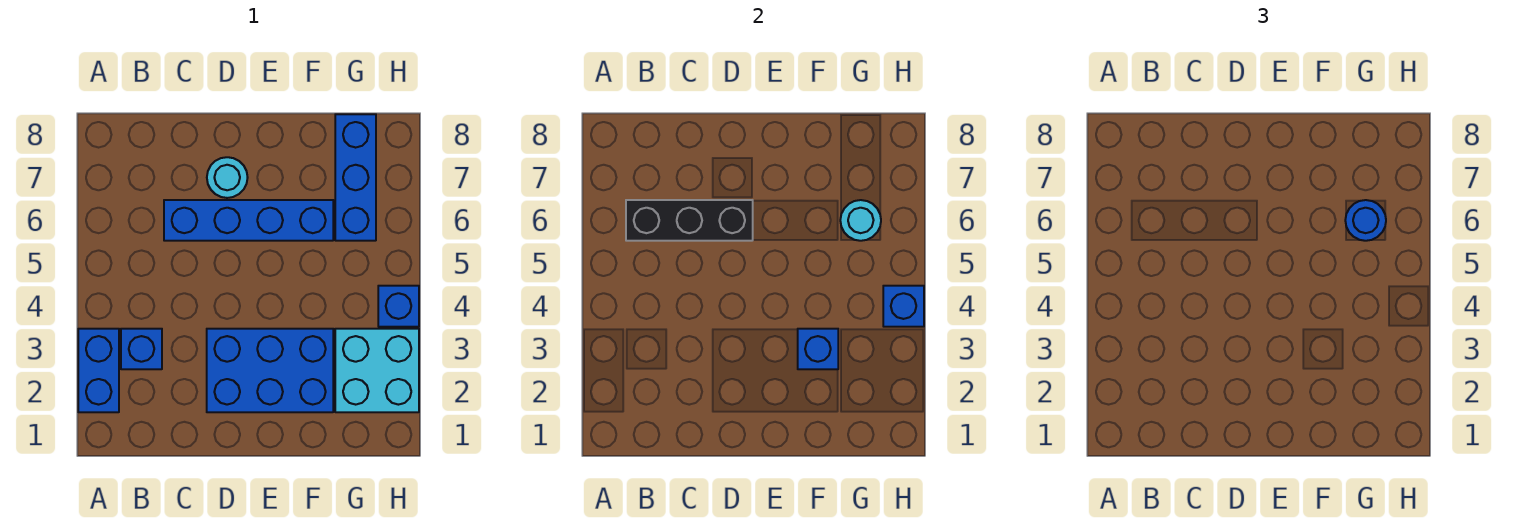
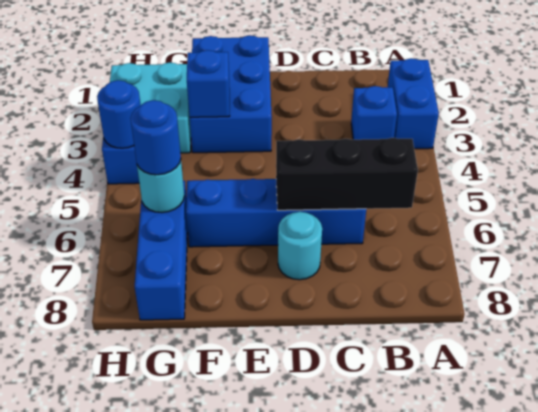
blue brick D2:F3 level 1 -> blue brick E1:F3 level 1
blue brick H4 level 2 -> blue round brick H4 level 2

